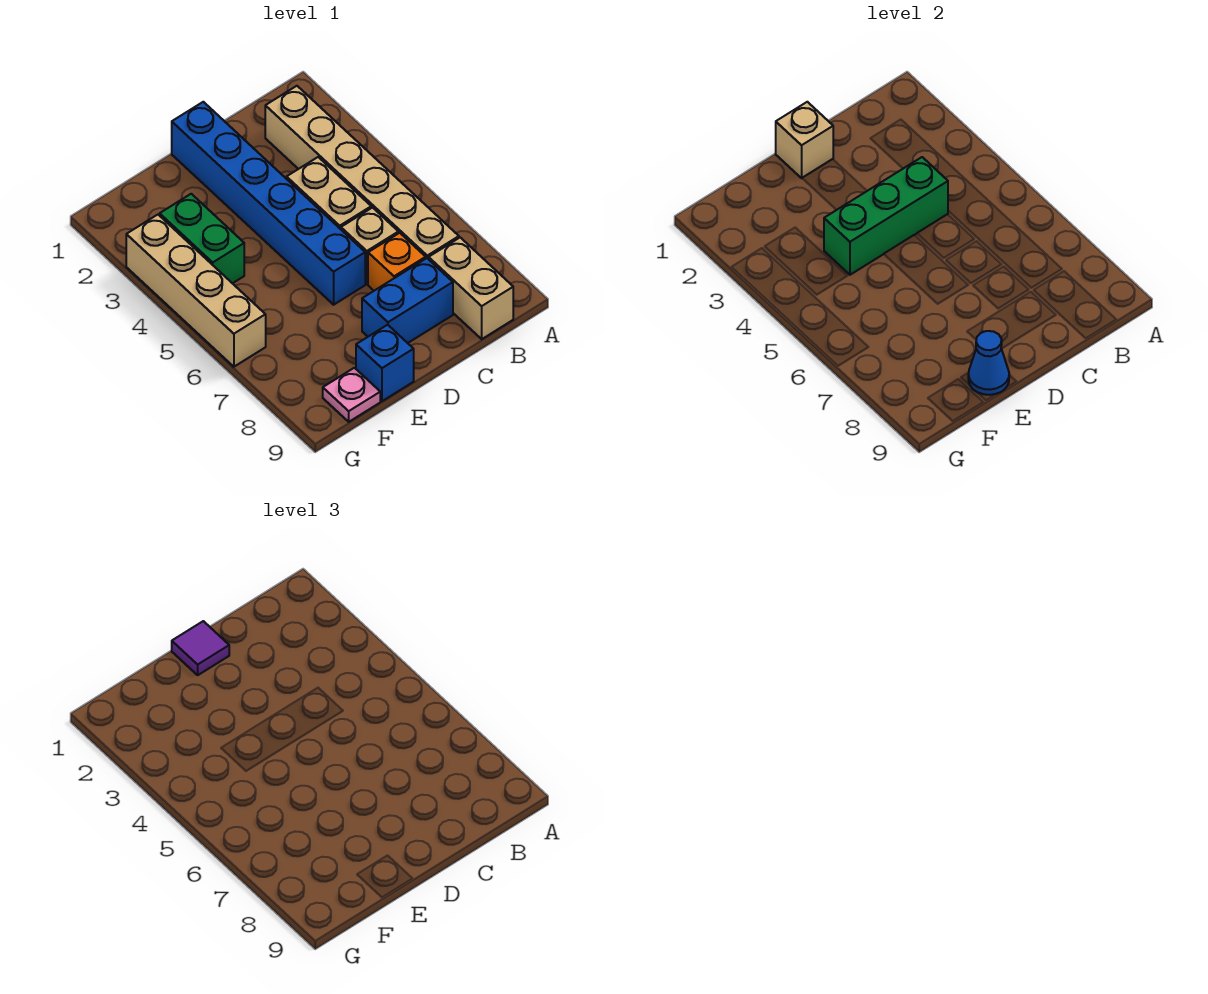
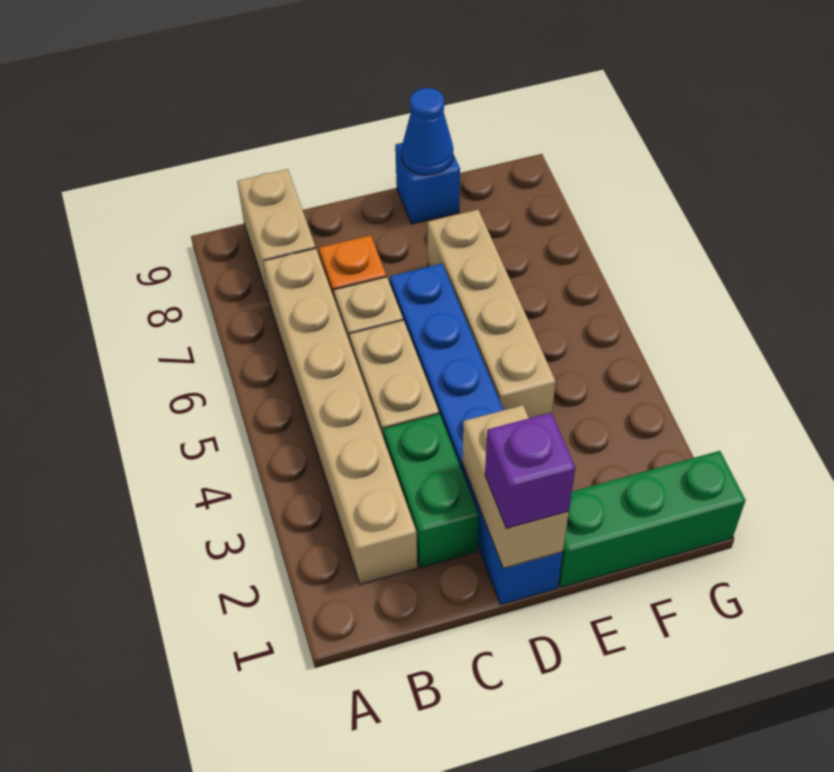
green brick C4:E4 level 2 -> green brick E1:G1 level 1
blue brick C8:D8 level 1 -> none
tan brick D1 level 2 -> tan brick D1:D2 level 2
purple tile D1 level 3 -> purple brick D1 level 3
green brick F3:F4 level 1 -> green brick C2:C3 level 1
pink plate F9 level 1 -> none
tan brick G3:G6 level 1 -> tan brick E4:E7 level 1

